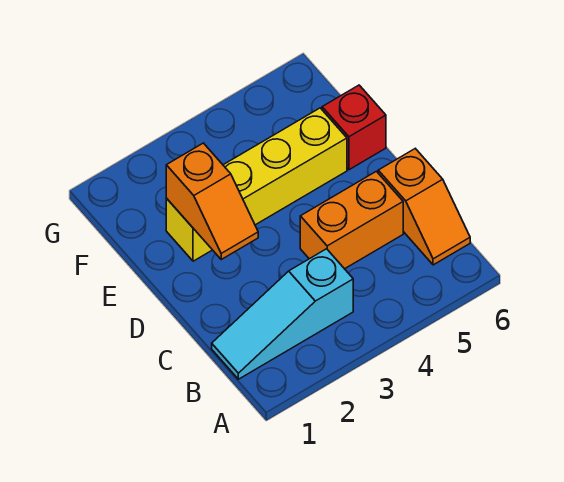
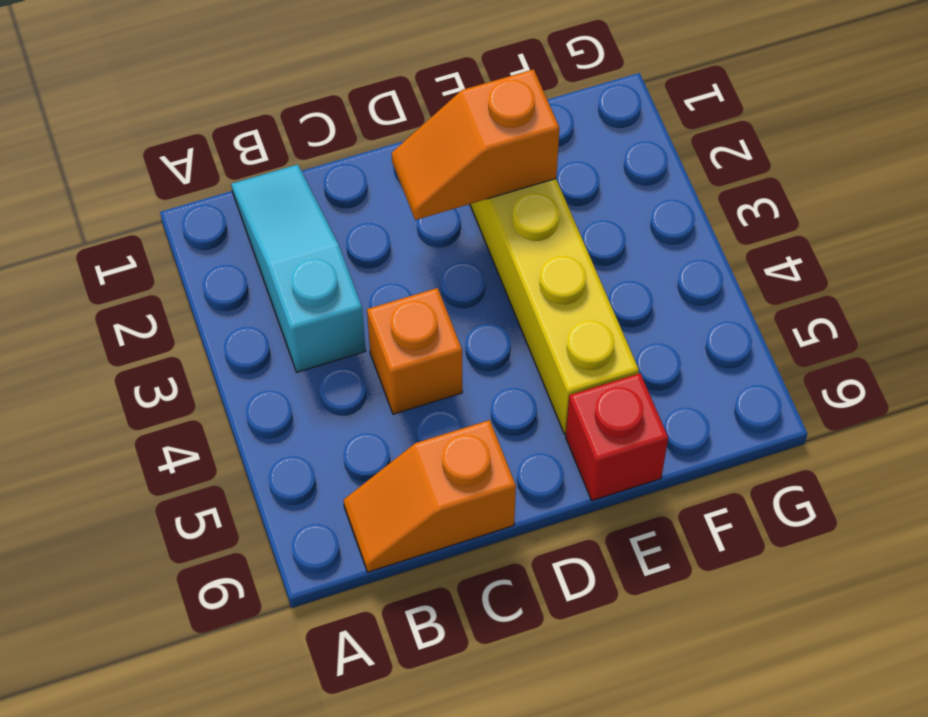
orange brick C4:C5 level 1 -> orange brick C4 level 1

